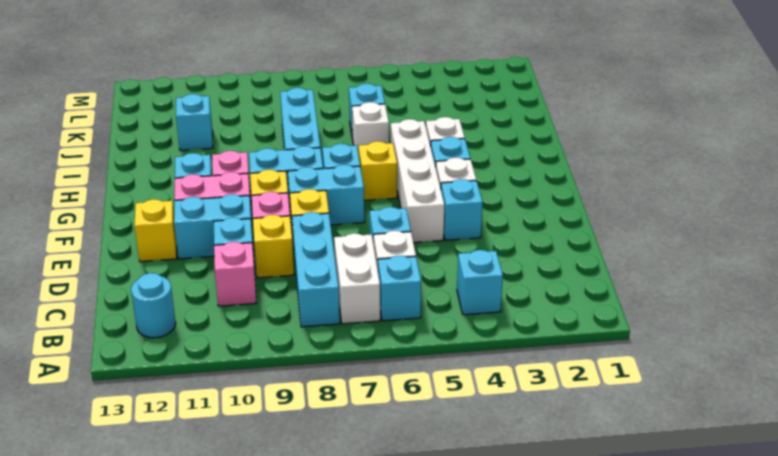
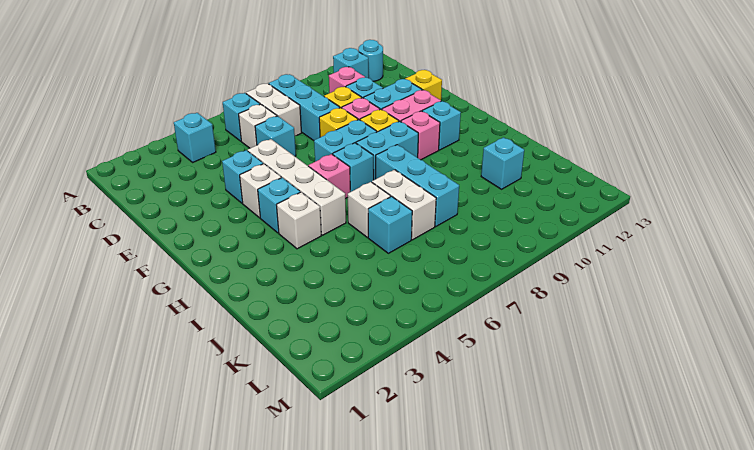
none -> cyan brick B11 level 1
yellow brick G6 level 1 -> pink brick G6 level 1
none -> white brick I7:J7 level 1

